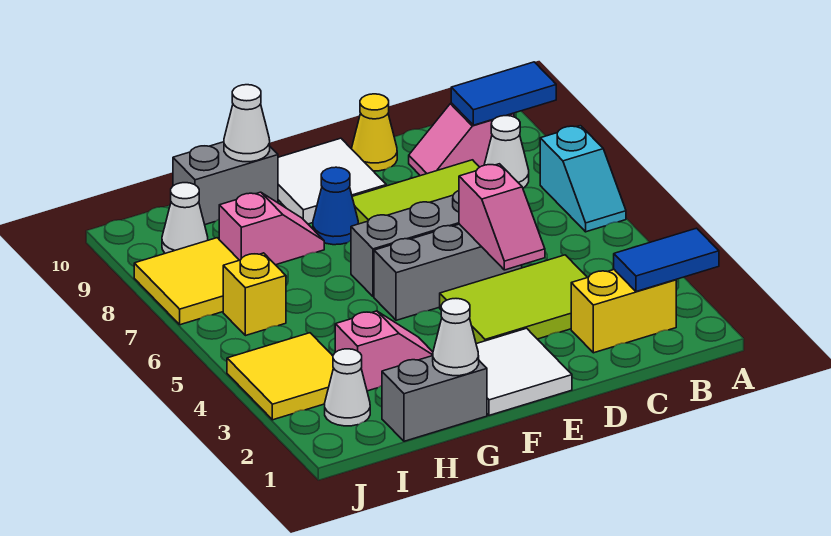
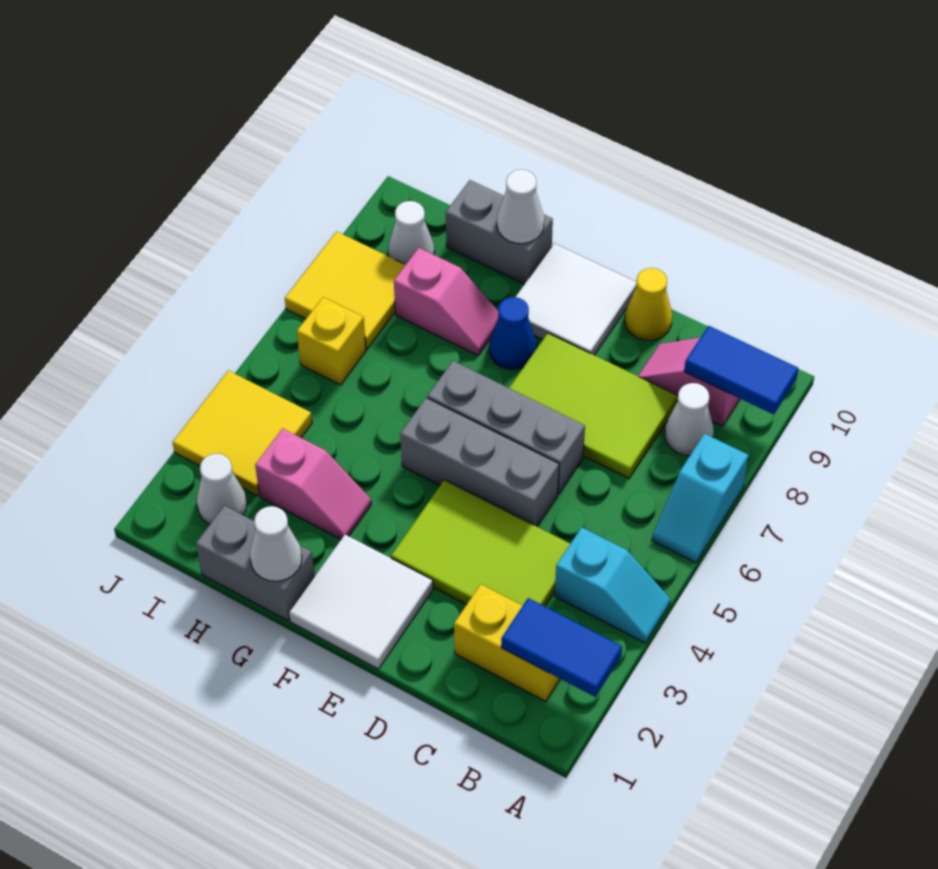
none -> cyan slope A4:B4 level 1 top B
pink slope D4:D5 level 2 top 5 -> none

